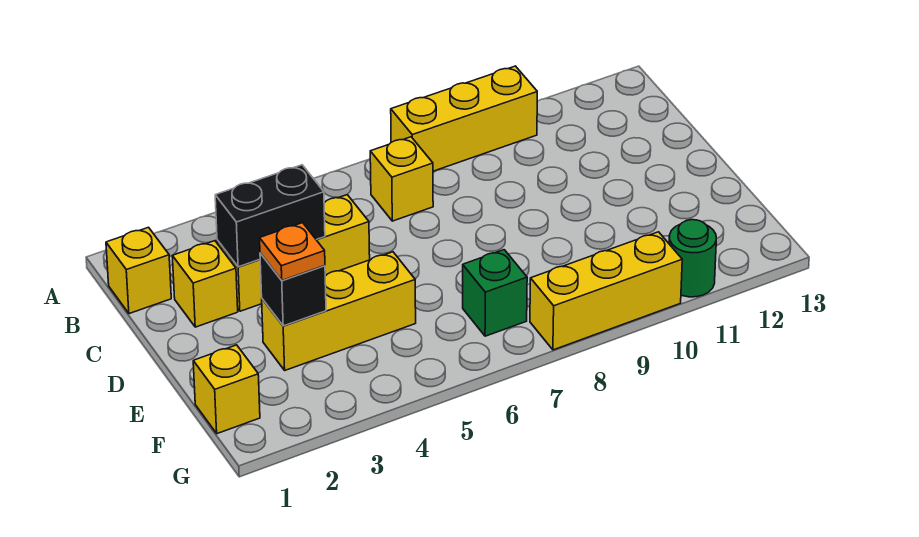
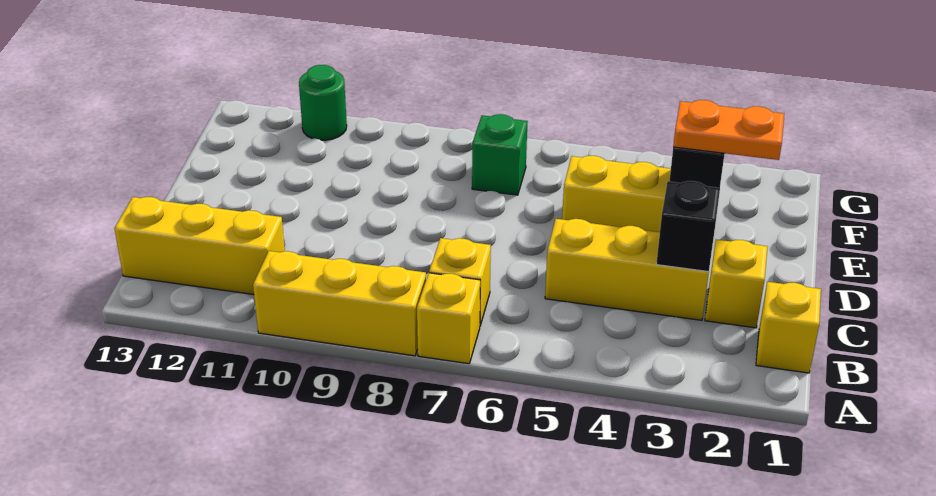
black brick C3:C4 level 2 -> black brick C3 level 2
orange plate E3 level 3 -> orange plate E2:E3 level 3
yellow brick F1 level 1 -> yellow brick A7 level 1
yellow brick G8:G10 level 1 -> yellow brick B11:B13 level 1

